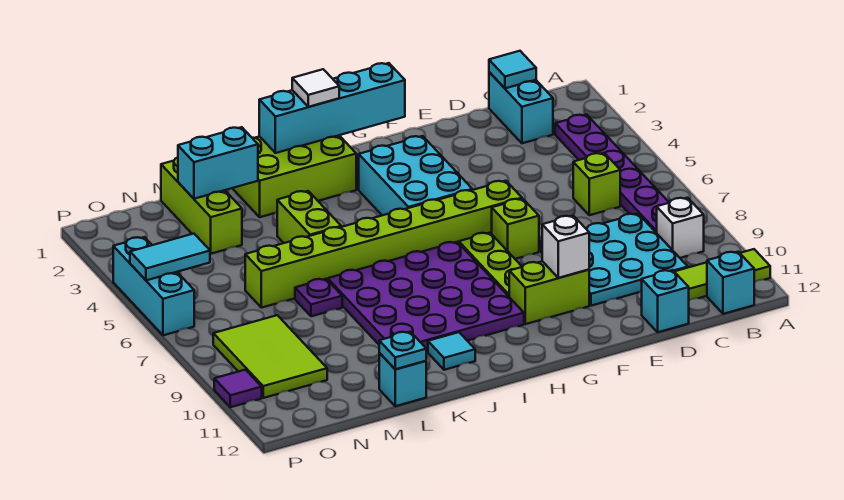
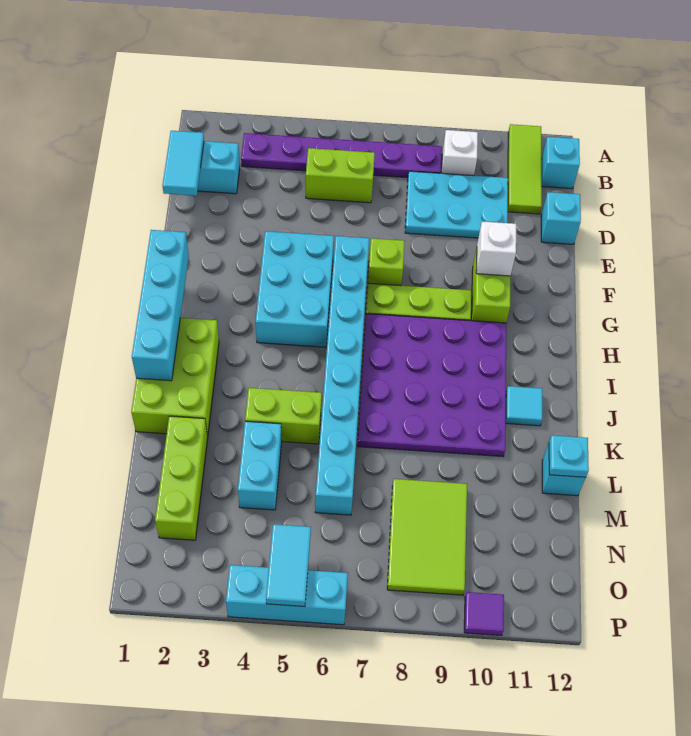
cyan tile C1 level 2 -> cyan tile C1:D1 level 2
lime brick C6 level 1 -> lime brick C5:C6 level 1
cyan plate C8:E10 level 1 -> cyan plate C8:D10 level 1
lime brick F6:M6 level 1 -> cyan brick F6:M6 level 1
cyan brick G3:H5 level 1 -> cyan brick F4:H5 level 1
white tile I1 level 3 -> none
cyan brick L2:M2 level 2 -> cyan brick L4:M4 level 1
purple plate L7 level 1 -> none
lime brick M1:M3 level 1 -> lime brick L2:N2 level 1
lime tile N8:O10 level 1 -> lime tile M8:O9 level 1

